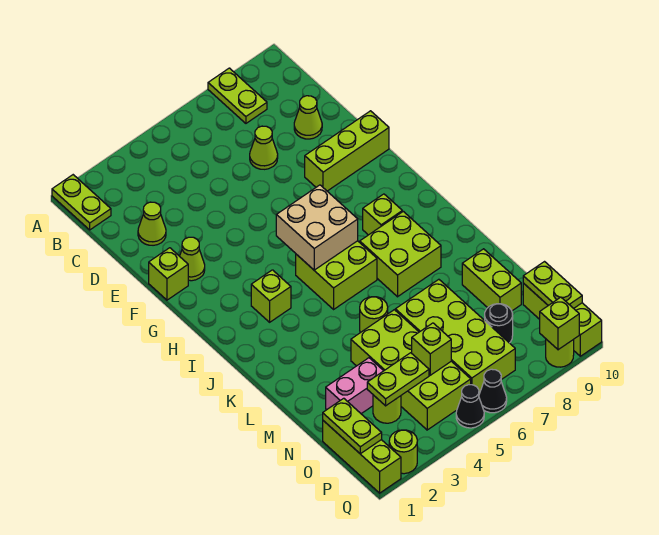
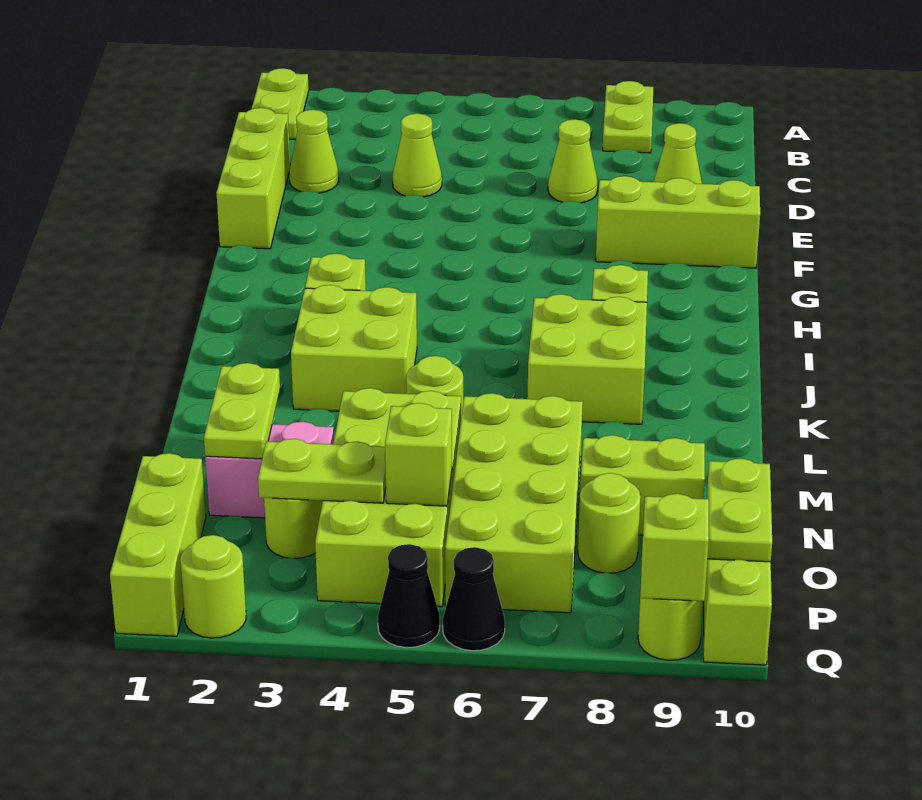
lime brick F1 level 1 -> lime brick D1:F1 level 1
lime cone F2 level 1 -> lime cone D4 level 1
tan brick H5:I6 level 2 -> none
lime brick I5:J6 level 1 -> lime brick J3:K4 level 1
lime brick M9:N9 level 1 -> lime brick N8:N9 level 1
lime plate O1:P1 level 2 -> lime plate M2:N2 level 2
black round brick O8 level 1 -> lime round brick O8 level 1

